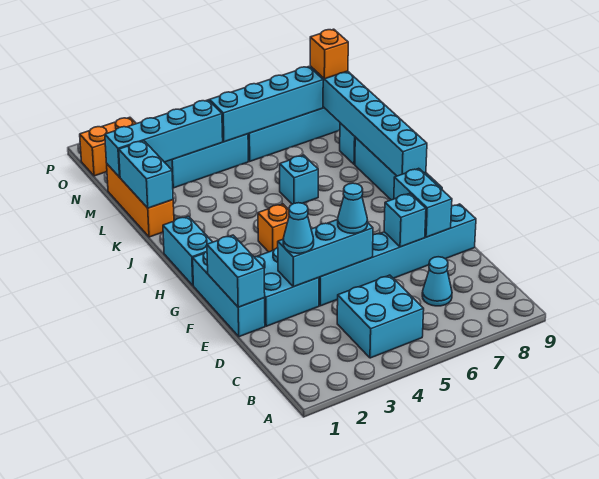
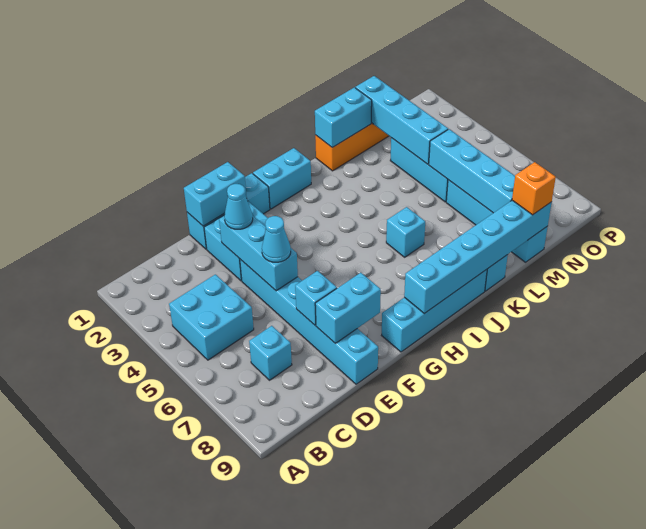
cyan cone C7 level 1 -> cyan brick C7 level 1
orange brick H4 level 1 -> none
orange brick O1:O2 level 1 -> none

